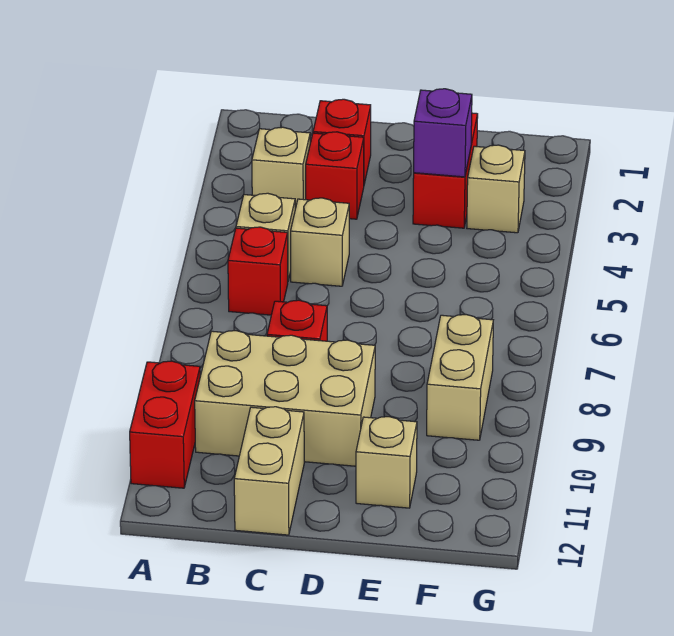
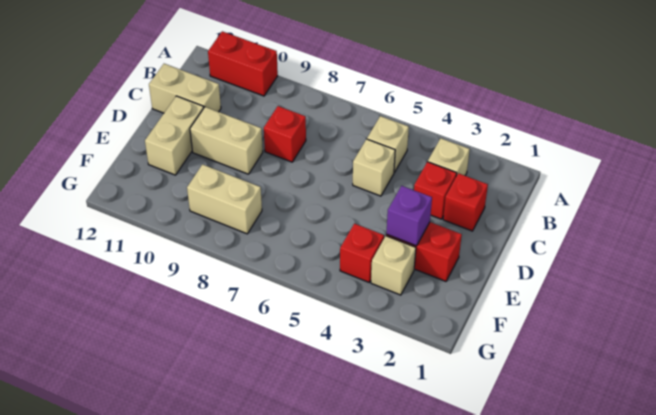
red brick B6 level 1 -> red brick F4 level 1
tan brick B9:D10 level 1 -> tan brick D9:D10 level 1
tan brick E11 level 1 -> tan brick D11:E11 level 1

